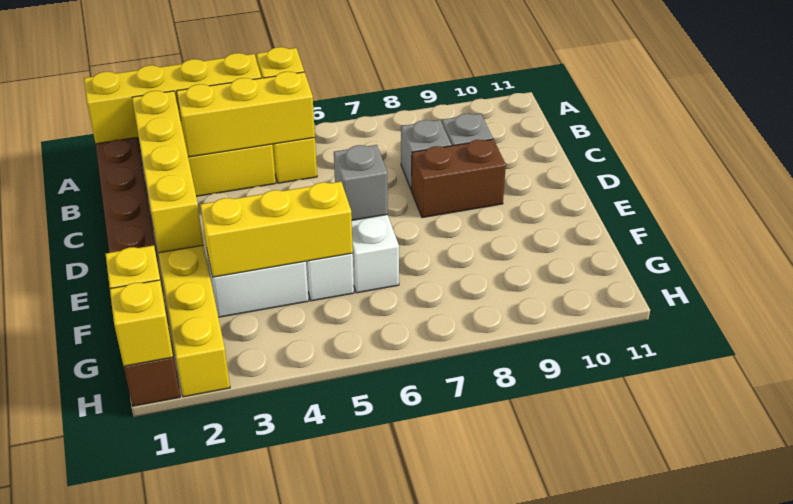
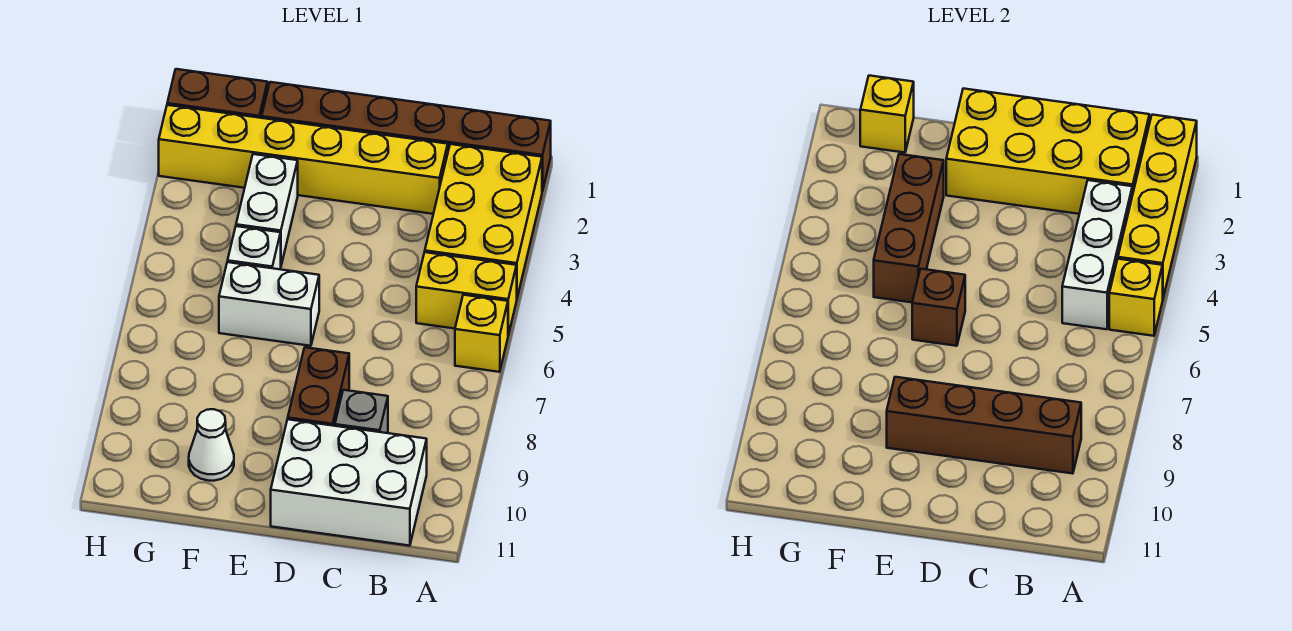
yellow brick B2:E2 level 2 -> yellow brick B1:E2 level 2
yellow brick B3:B5 level 2 -> white brick B3:B5 level 2
none -> brown brick B9:E9 level 2
none -> white brick B10:D11 level 1
grey brick C8 level 1 -> none
grey brick E6 level 2 -> brown brick E6 level 2
yellow brick F3:F5 level 2 -> brown brick F3:F5 level 2
none -> white cone F10 level 1
yellow brick H1 level 2 -> yellow brick A6 level 1

